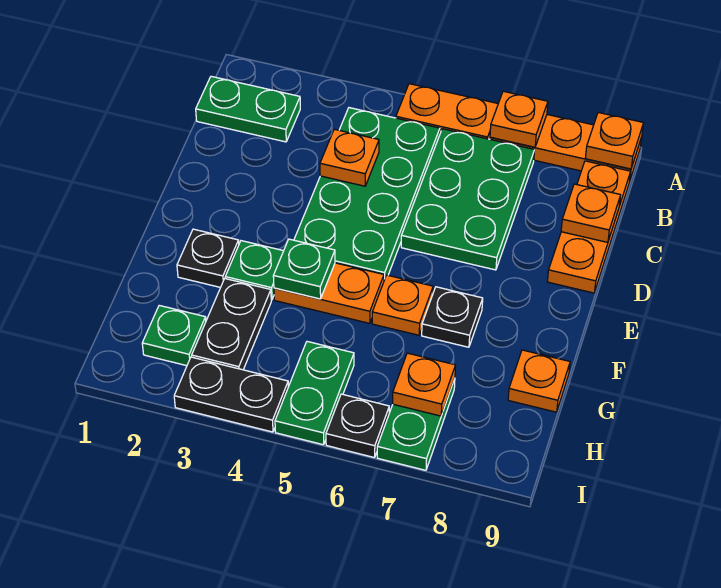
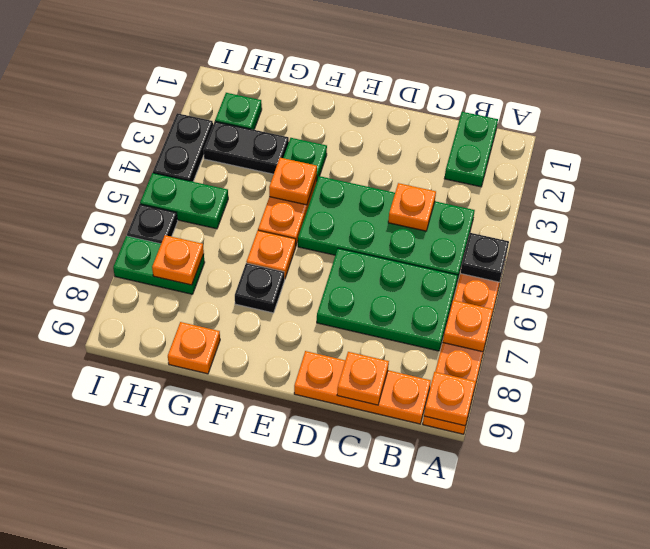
black plate F2 level 1 -> black plate A5 level 2
green plate F4 level 2 -> orange plate F4 level 2

